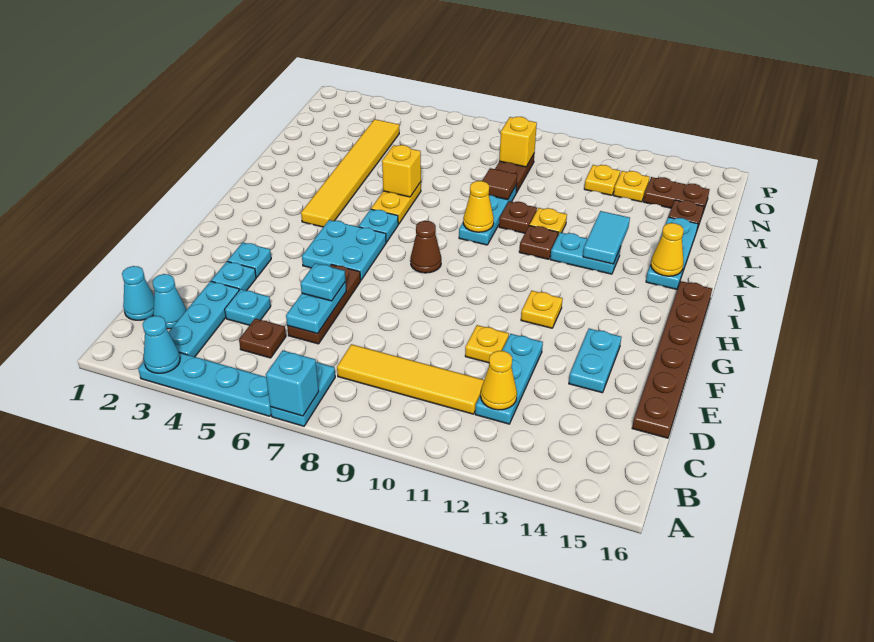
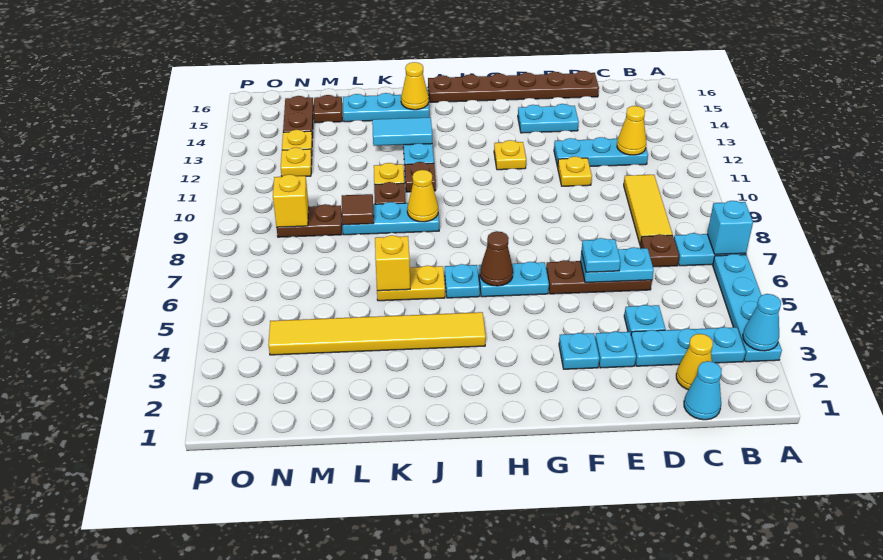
cyan cone C2 level 1 -> yellow cone C2 level 1
brown plate C5 level 1 -> brown plate C7 level 1
yellow tile C8:C11 level 1 -> yellow tile C8:C10 level 1
cyan plate G5:H6 level 1 -> cyan plate G6:H6 level 1
brown cone H8 level 1 -> brown cone H6 level 2

